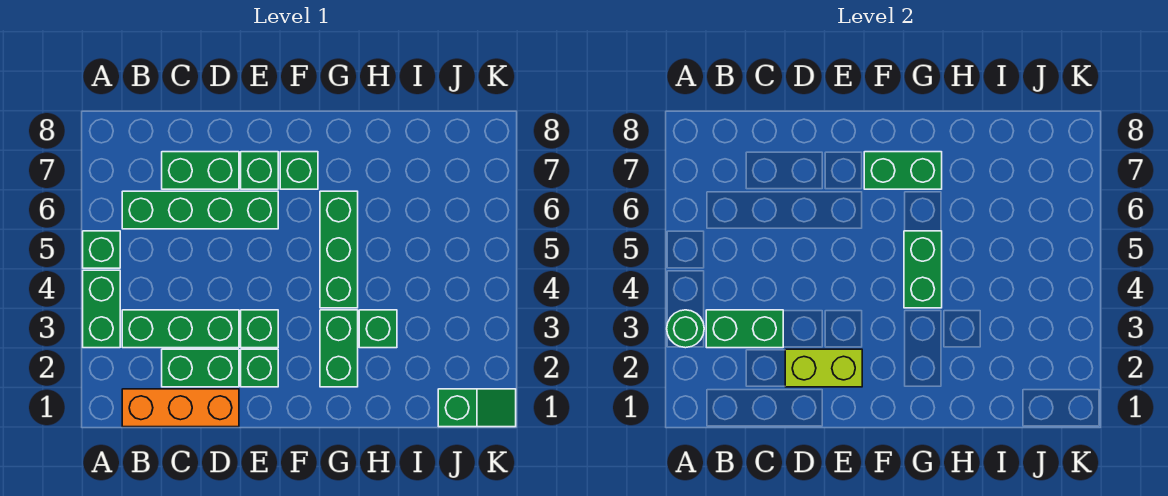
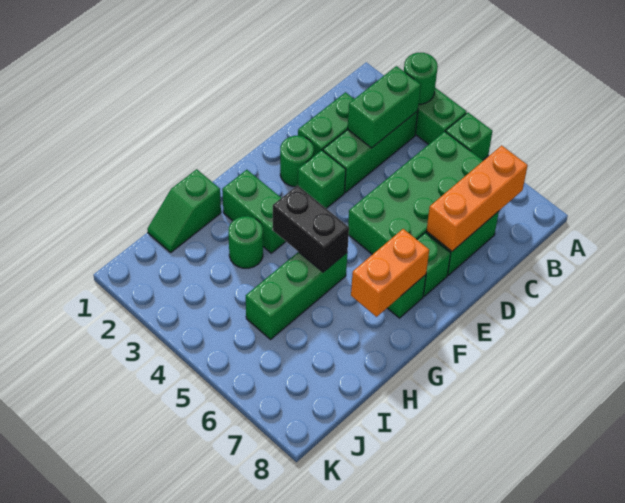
orange brick B1:D1 level 1 -> orange brick B7:D7 level 2
green brick B6:E6 level 1 -> green brick B5:E6 level 1
lime brick D2:E2 level 2 -> none
green brick E2 level 1 -> green round brick E2 level 1
green brick F7:G7 level 2 -> orange brick F7:G7 level 2
green brick G4:G6 level 1 -> green brick G5:I5 level 1
green brick G4:G5 level 2 -> black brick G4:G5 level 2
green brick H3 level 1 -> green round brick H3 level 1
green slope J1:K1 level 1 top J -> green slope H1:I1 level 1 top H

